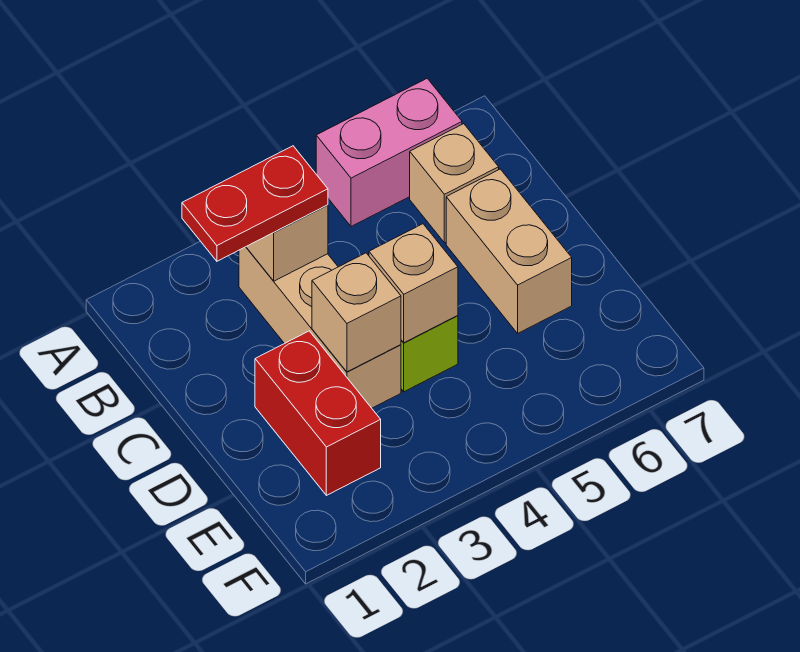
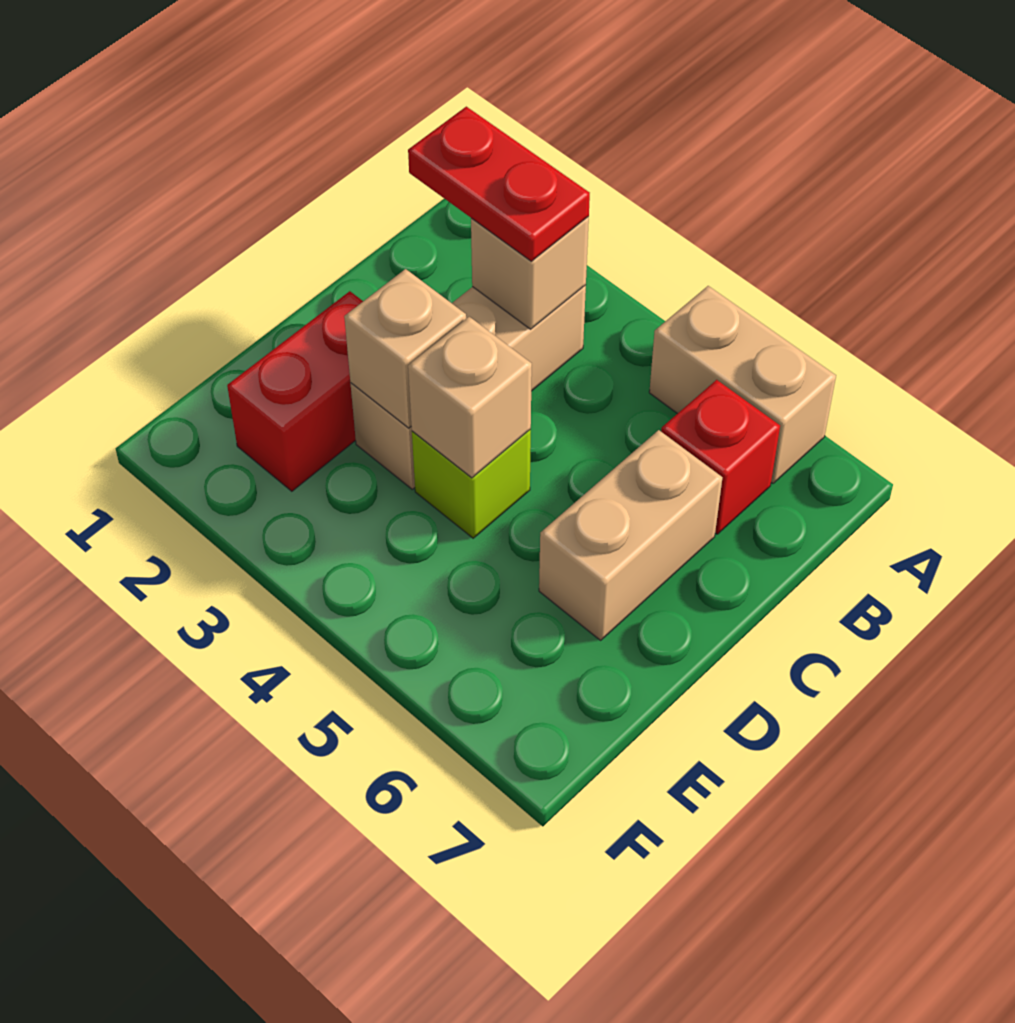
pink brick A5:A6 level 1 -> tan brick A5:A6 level 1
tan brick B6 level 1 -> red brick B6 level 1

